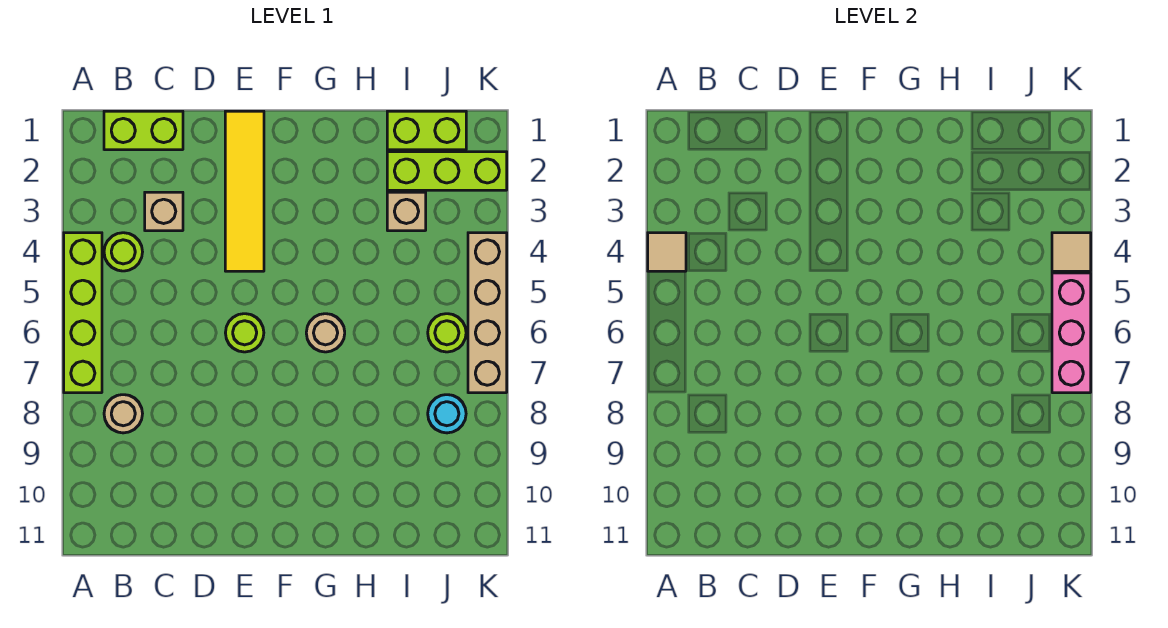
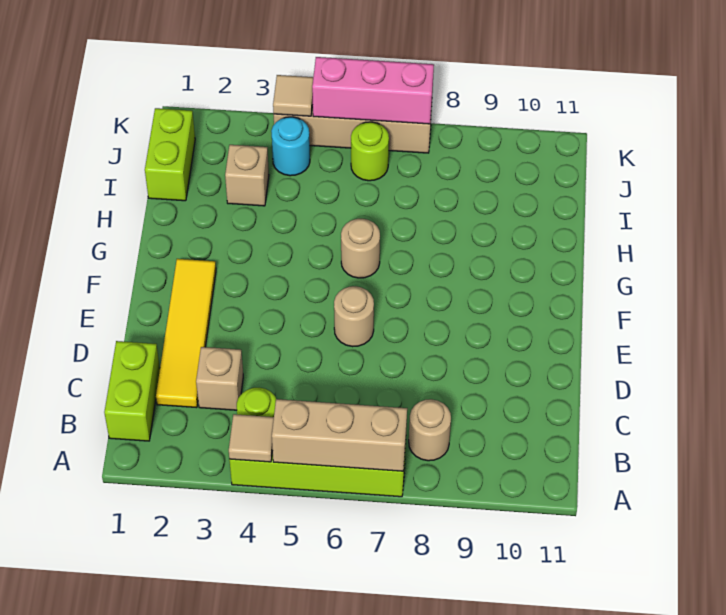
none -> tan brick A5:A7 level 2
yellow tile E1:E4 level 1 -> yellow tile C2:F2 level 1
lime round brick E6 level 1 -> tan round brick E6 level 1
lime brick I2:K2 level 1 -> none
cyan round brick J8 level 1 -> cyan round brick J4 level 1

